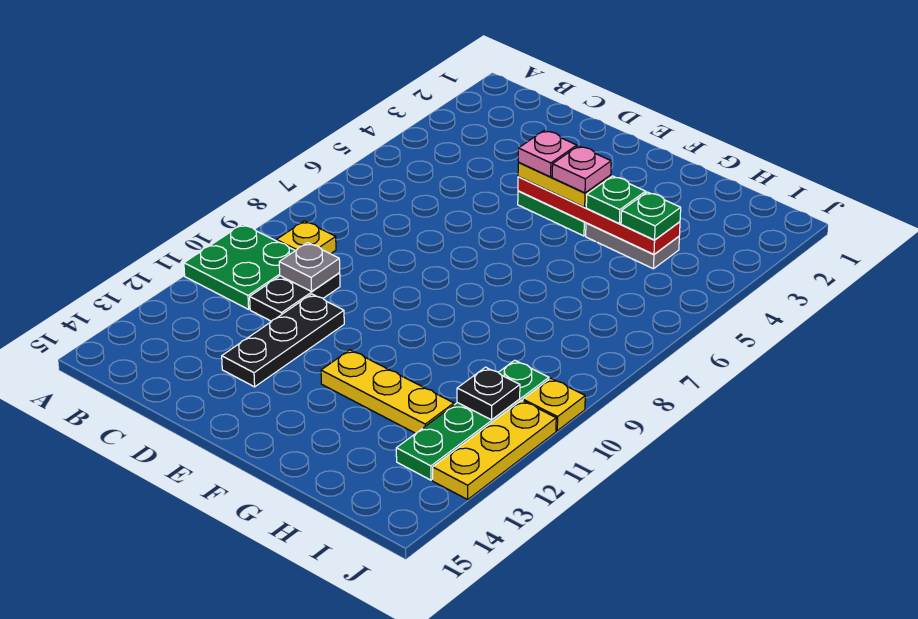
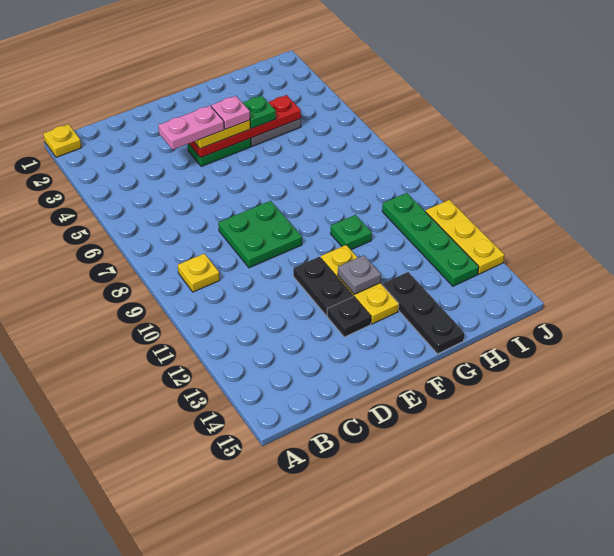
green plate A10:B11 level 1 -> green plate D8:E9 level 1
black plate C10:C11 level 1 -> black plate E11:E12 level 1
grey plate C10 level 2 -> grey plate F12 level 2
black plate D11:D13 level 1 -> black plate G13:G15 level 1
pink plate E4 level 4 -> pink plate D4:E4 level 4
yellow plate F12:H12 level 1 -> yellow plate F11:F13 level 1
green plate H4 level 3 -> green plate G10 level 1
black plate I11 level 2 -> black plate E13 level 1
yellow plate J10 level 1 -> yellow plate A1 level 1

